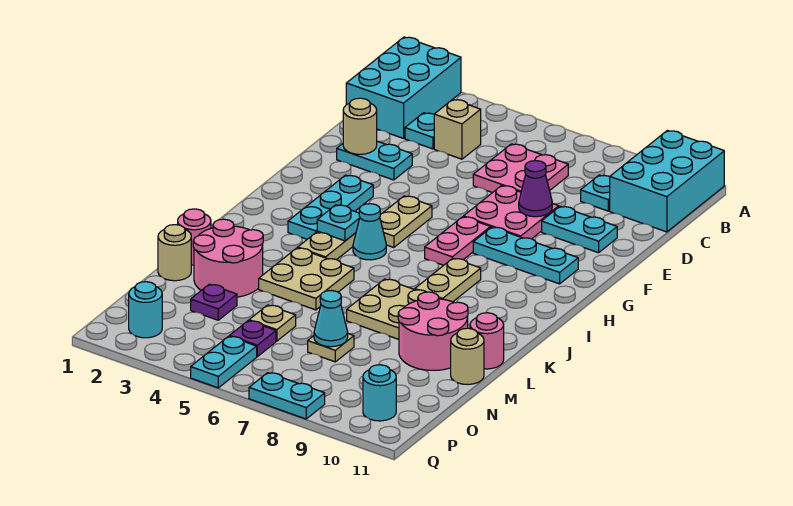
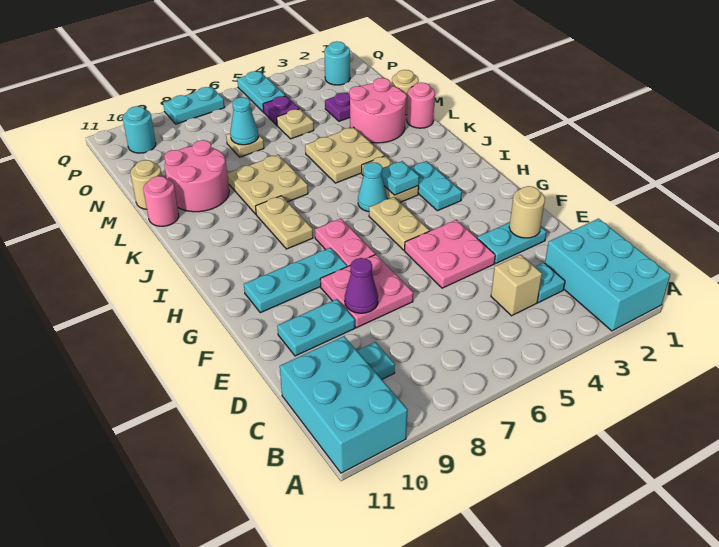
pink plate C6:D7 level 1 -> pink plate E4:F5 level 1
cyan plate G3:I3 level 1 -> cyan plate H3:I3 level 1

